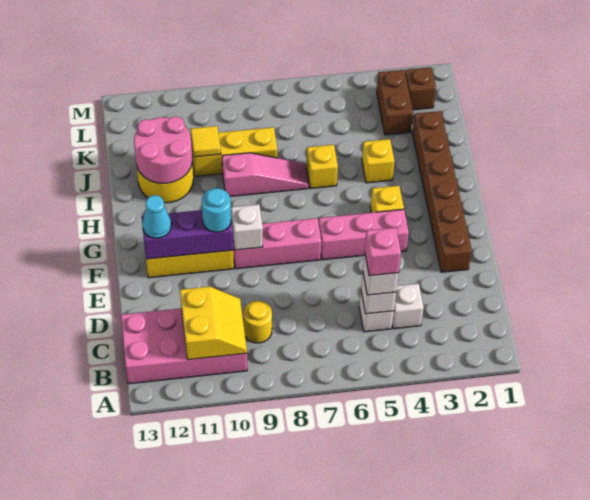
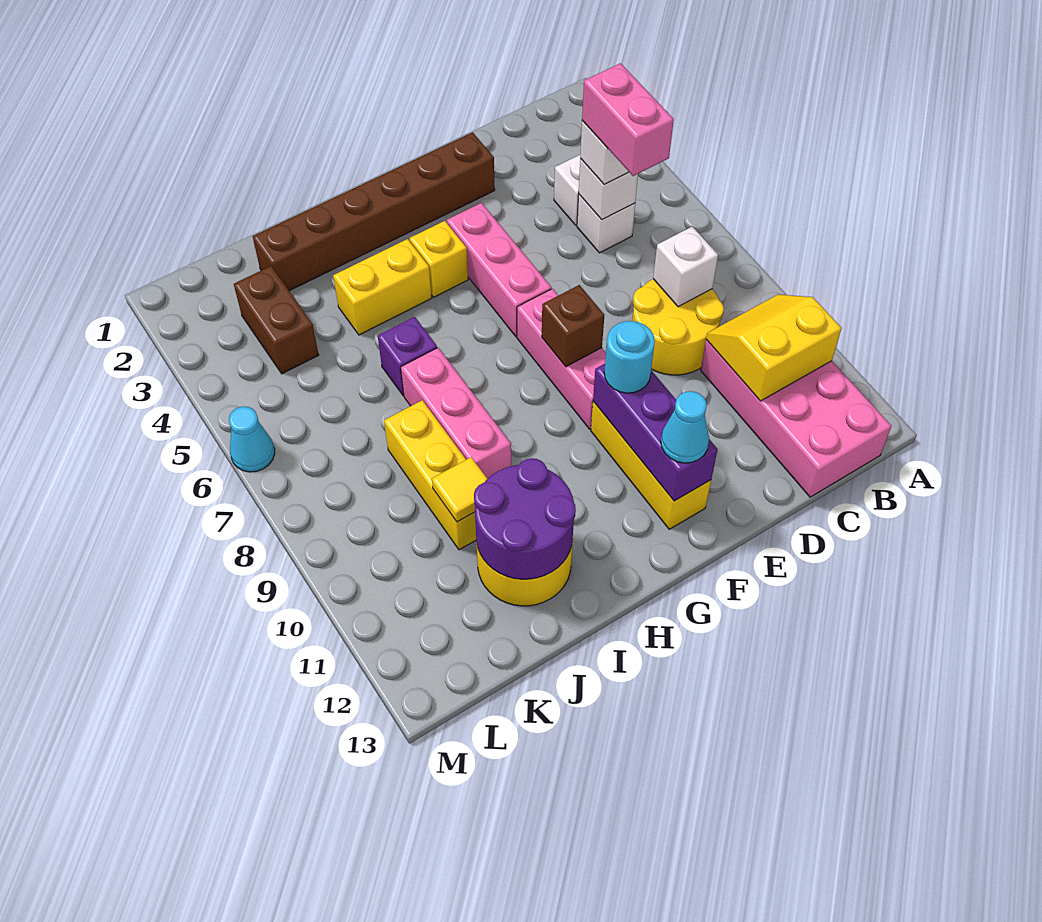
pink brick C5 level 4 -> pink brick C5:C6 level 4
yellow round brick C9 level 1 -> yellow round brick C8:D9 level 1
white brick F9 level 2 -> white brick C8 level 2
yellow brick I4 level 1 -> yellow brick H4:I4 level 1
yellow brick I6 level 1 -> purple brick I6 level 1
pink slope I7:I9 level 1 top 9 -> pink brick I7:I9 level 1
pink round brick I11:J12 level 2 -> purple round brick I11:J12 level 2
brown brick K3:L3 level 1 -> brown brick K3:K4 level 1
brown brick L2 level 1 -> brown brick F8 level 2
none -> cyan cone M6 level 1

